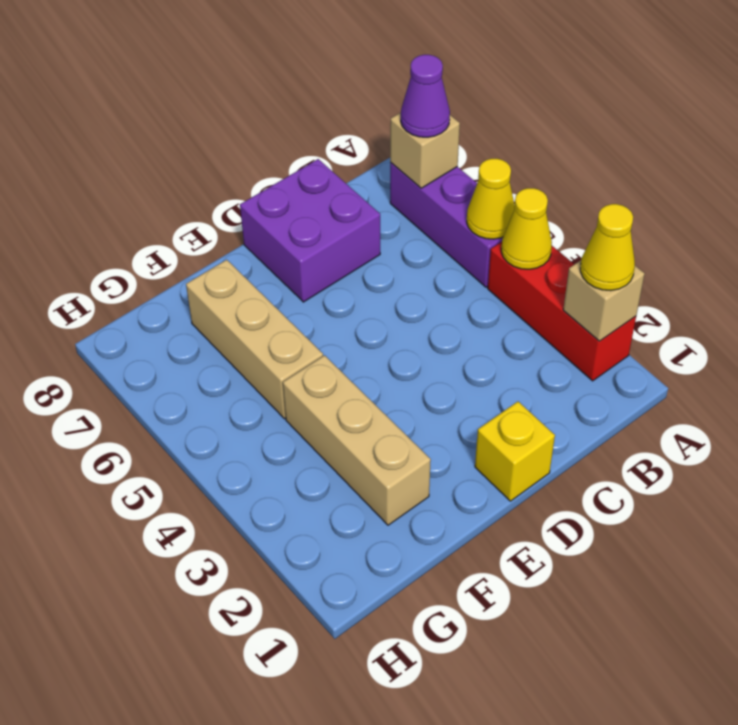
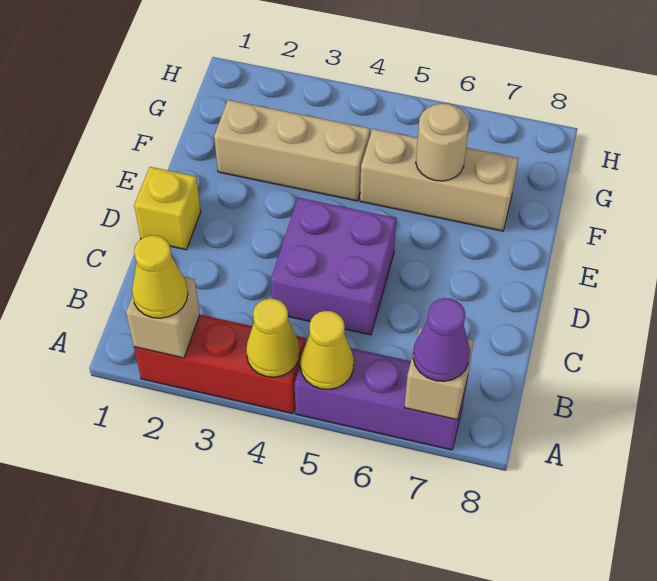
purple brick C7:D8 level 1 -> purple brick C4:D5 level 1
none -> tan round brick F6 level 2

